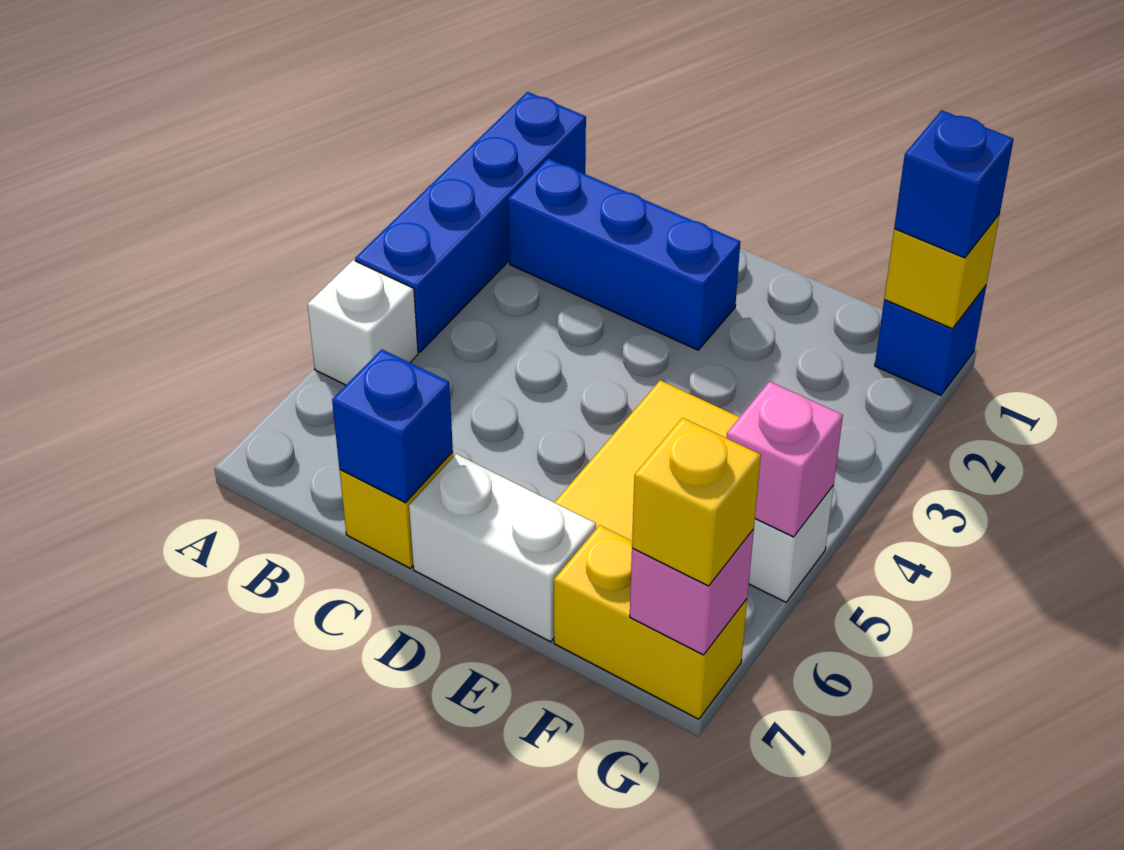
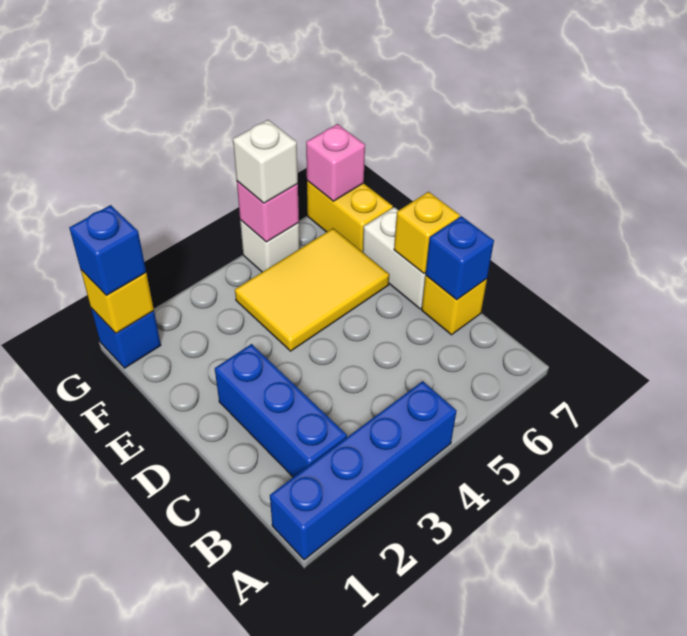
white brick A5 level 1 -> white brick G5 level 3
yellow brick G7 level 3 -> yellow brick D7 level 2

